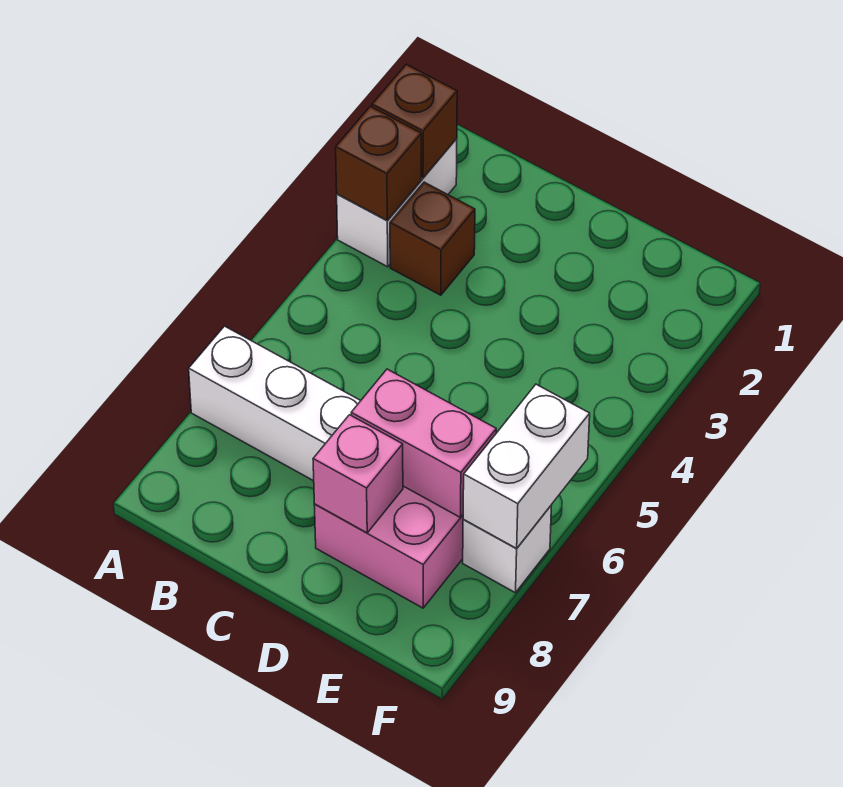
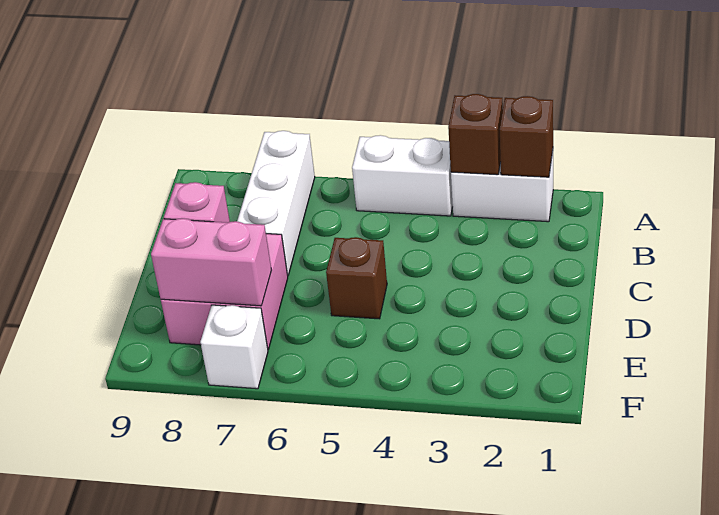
brown brick B3 level 1 -> brown brick D5 level 1
pink brick D7:E7 level 2 -> pink brick E7:E8 level 2
white brick F6:F7 level 2 -> white brick A4:A5 level 1

